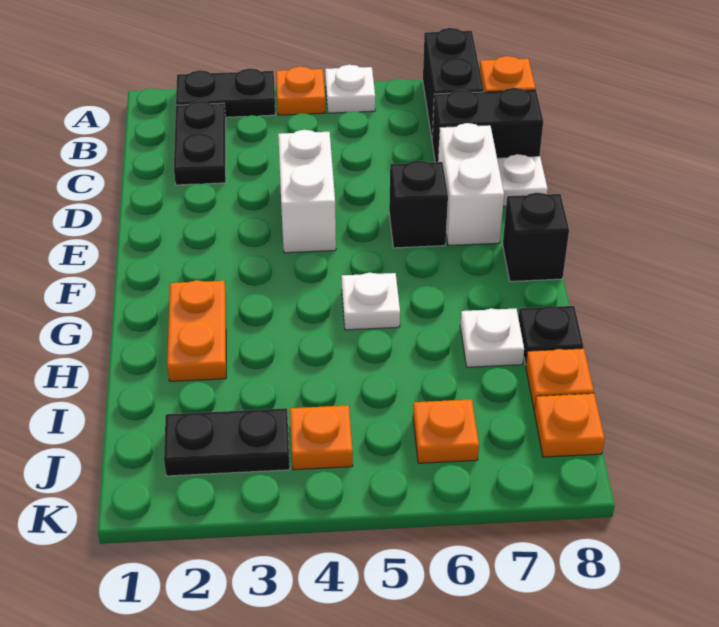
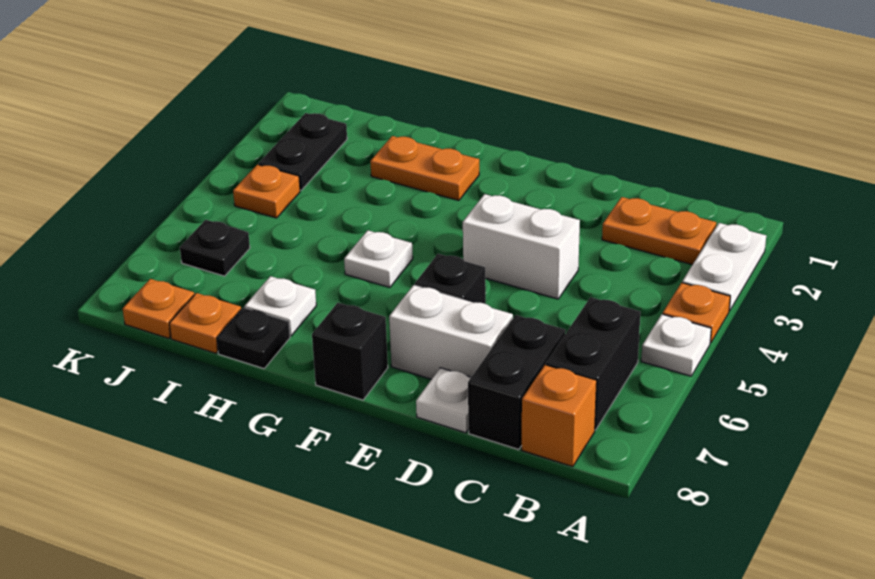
black plate A2:A3 level 1 -> white plate A2:A3 level 1
black brick A7:B7 level 1 -> black brick B6:B7 level 1
black plate B2:C2 level 1 -> orange plate B2:C2 level 1
orange plate J6 level 1 -> black plate J6 level 1

